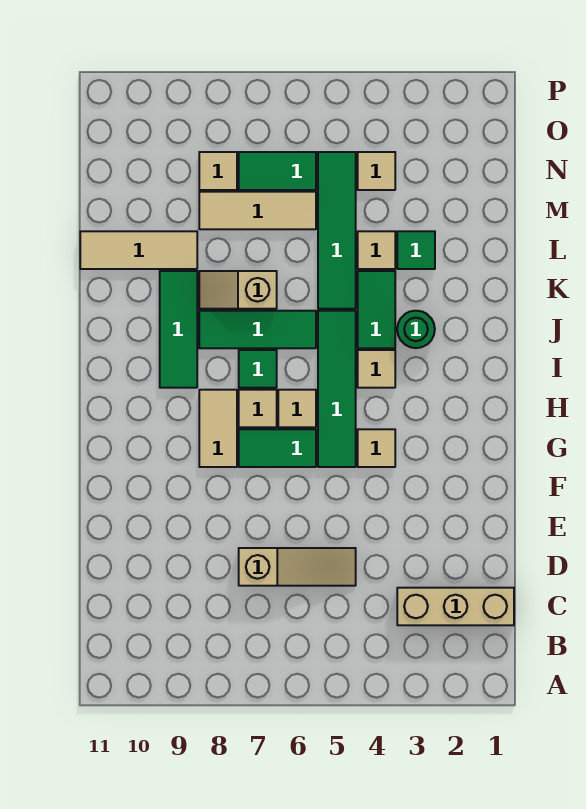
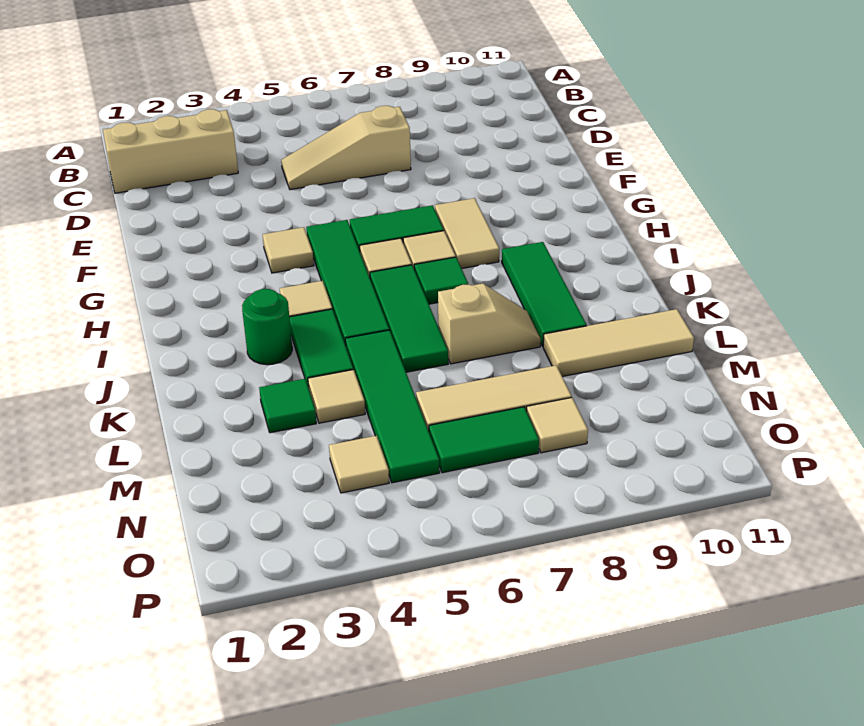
green tile J6:J8 level 1 -> green tile I6:K6 level 1

